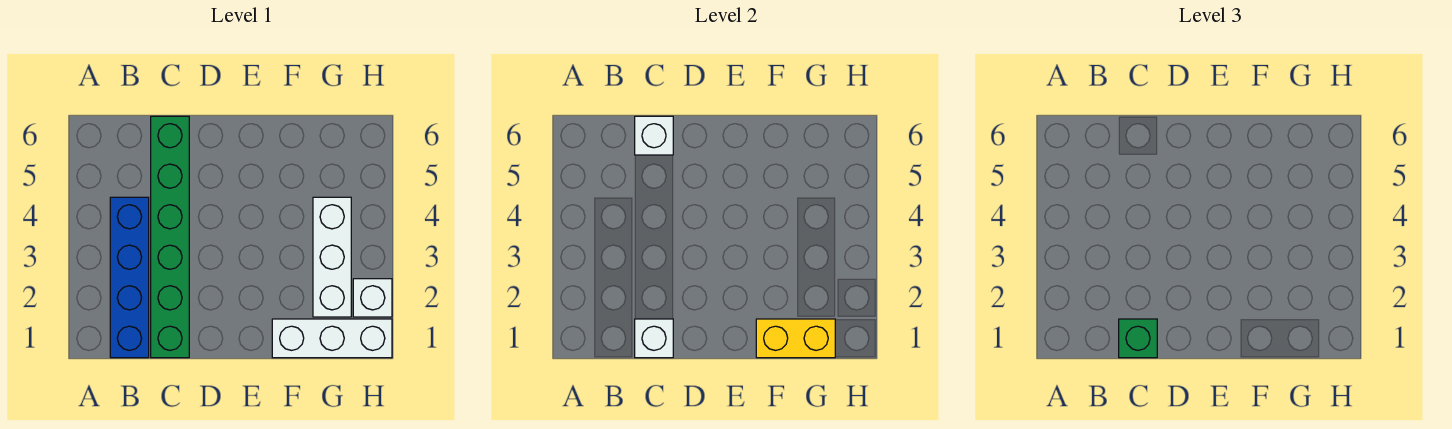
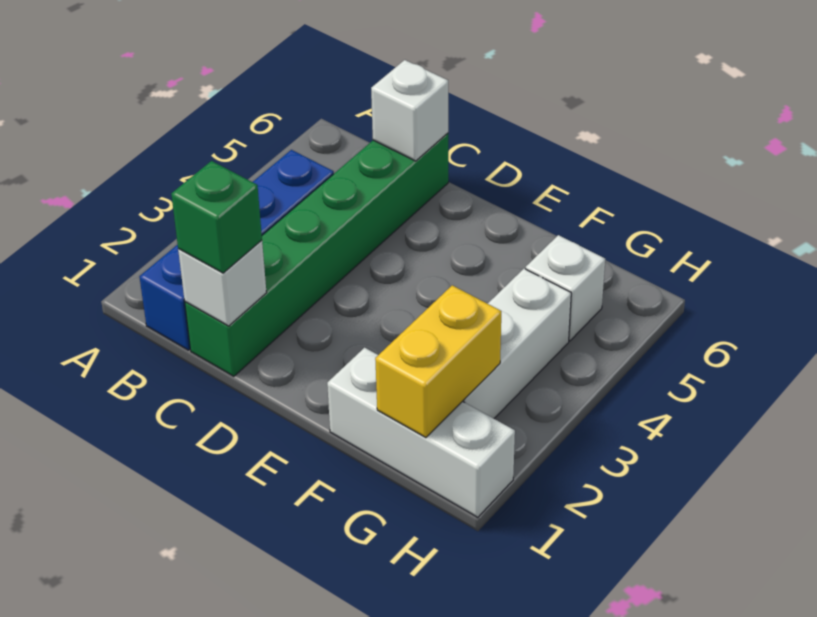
yellow brick F1:G1 level 2 -> yellow brick G1:G2 level 2
white brick H2 level 1 -> white brick G5 level 1

